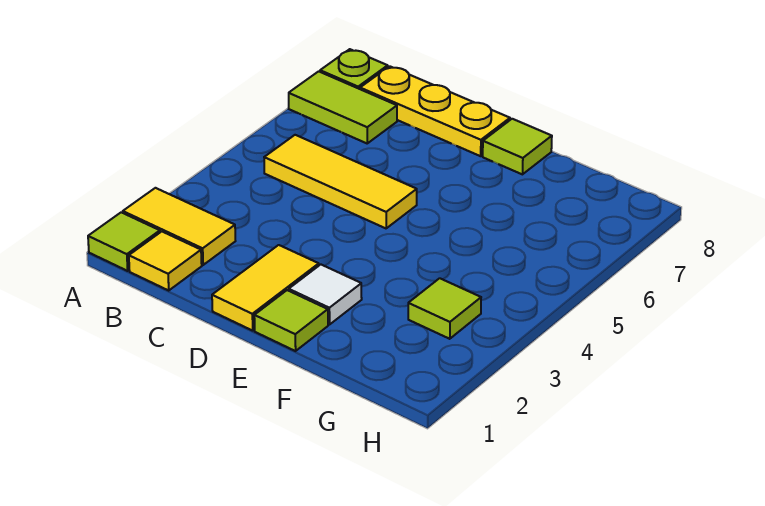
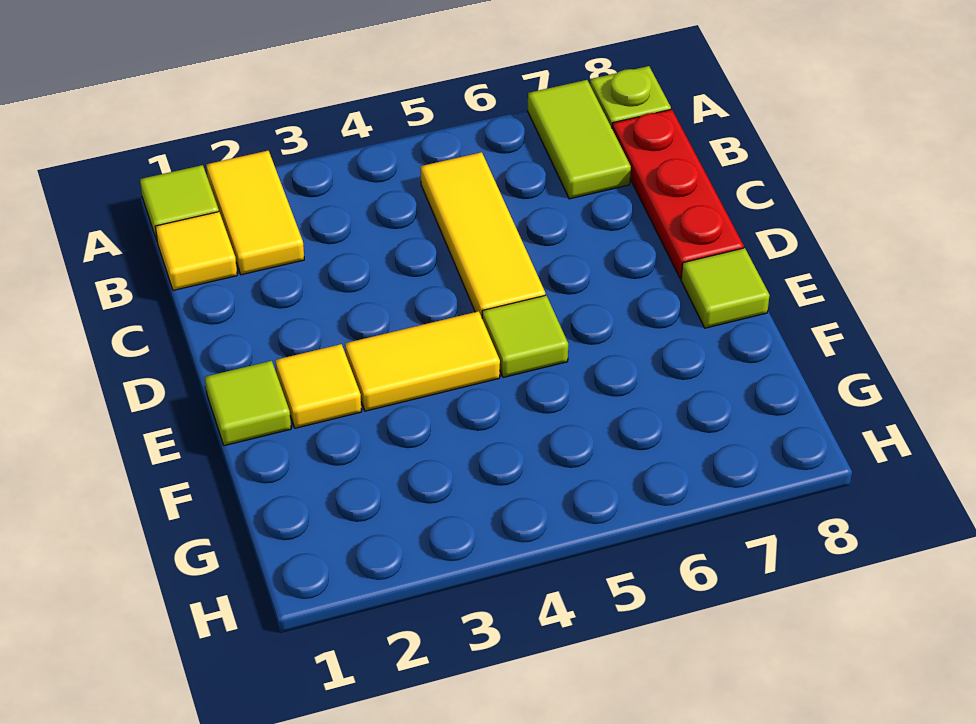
yellow plate B8:D8 level 1 -> red plate B8:D8 level 1
yellow tile D1:D2 level 1 -> yellow tile E3:E4 level 1
white tile E2 level 1 -> yellow tile E2 level 1
lime tile G3 level 1 -> lime tile E5 level 1

